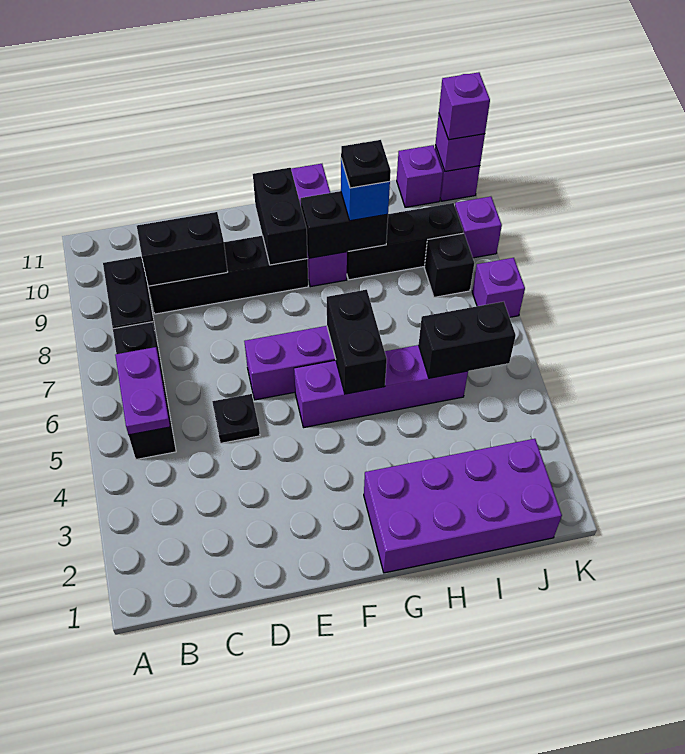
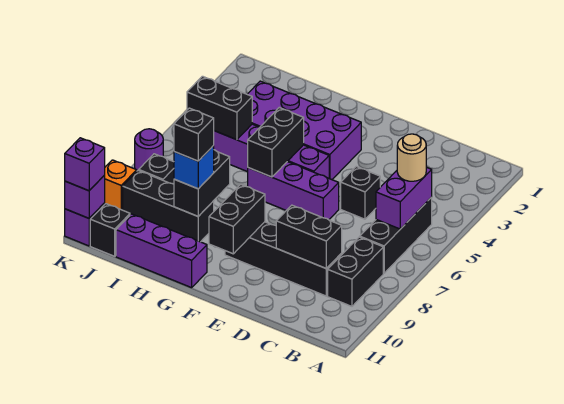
purple plate B5:B6 level 2 -> purple brick B5:B6 level 2
none -> tan round brick B5 level 3
black plate D5 level 1 -> black brick D5 level 1
purple brick G1:J2 level 1 -> purple brick F3:I4 level 1
purple brick G9:G11 level 1 -> purple brick G11:I11 level 1
black brick G9:H9 level 2 -> black brick H8:H9 level 2
black plate H9 level 4 -> black brick H9 level 4
purple brick J11 level 1 -> black brick J11 level 1
purple brick K7 level 1 -> purple round brick K7 level 1
purple brick K9 level 1 -> orange brick K9 level 1

